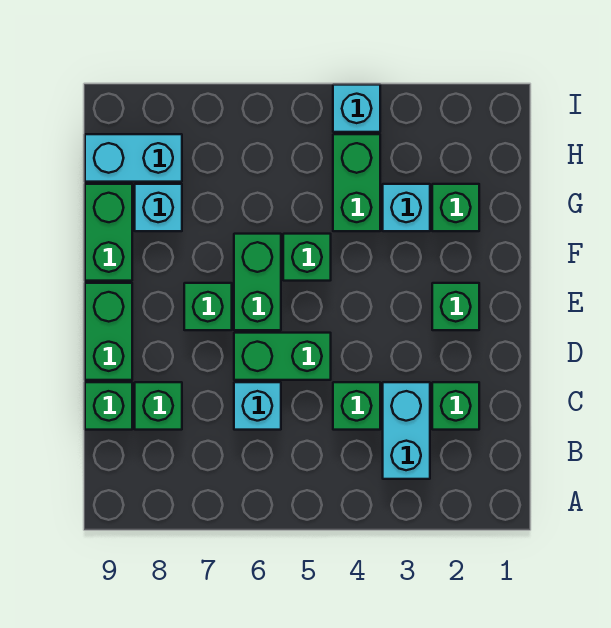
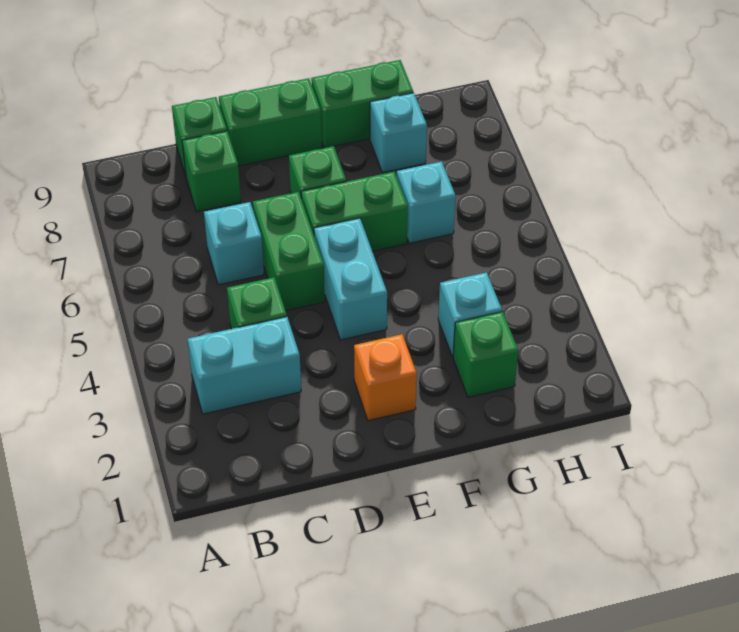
green brick C2 level 1 -> none
green brick E2 level 1 -> orange brick E2 level 1
green brick F5 level 1 -> none
green brick G4:H4 level 1 -> none
cyan brick H8:H9 level 1 -> cyan brick E4:E5 level 1
cyan brick I4 level 1 -> cyan brick G6 level 1

